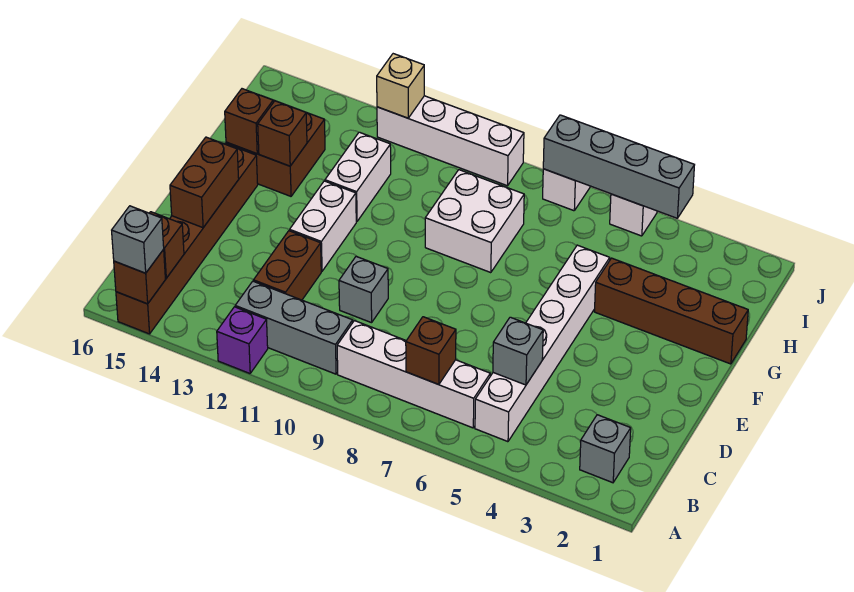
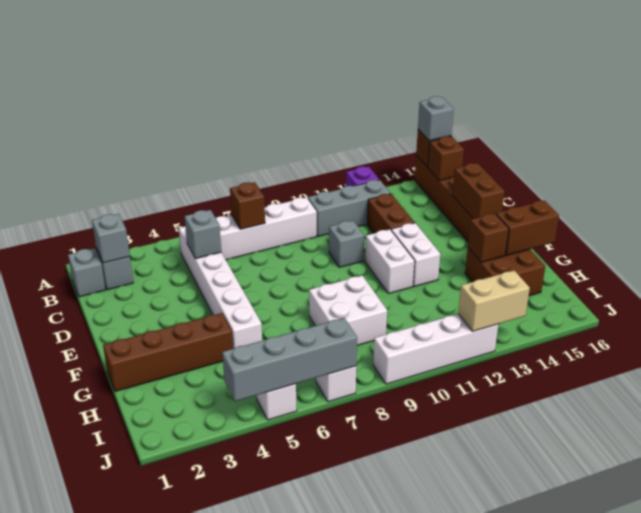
none -> grey brick B1 level 1
none -> grey brick B2 level 2
white brick G12:H12 level 1 -> white brick E11:F11 level 1
brown brick G15 level 2 -> brown brick G15:G16 level 2
tan brick J12 level 2 -> tan brick J12:J13 level 2

